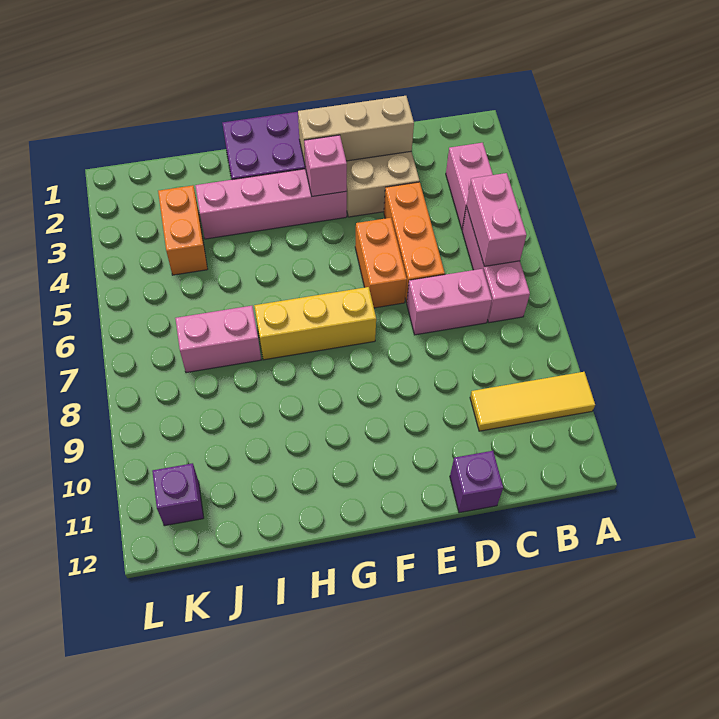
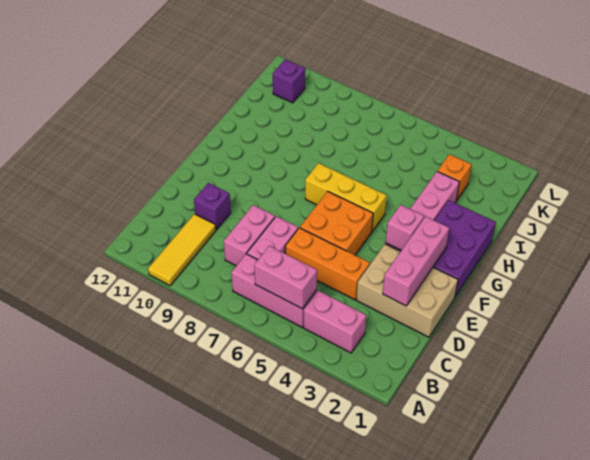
tan brick D2:F2 level 2 -> pink brick D2:F2 level 2
purple brick D12 level 1 -> purple brick D10 level 1
orange brick E5:E6 level 1 -> orange brick E5:F6 level 1
yellow brick F7:H7 level 1 -> yellow brick G5:G7 level 1
pink brick I7:J7 level 1 -> pink brick C8:D8 level 1
orange brick J3:J4 level 1 -> orange brick J3 level 1

